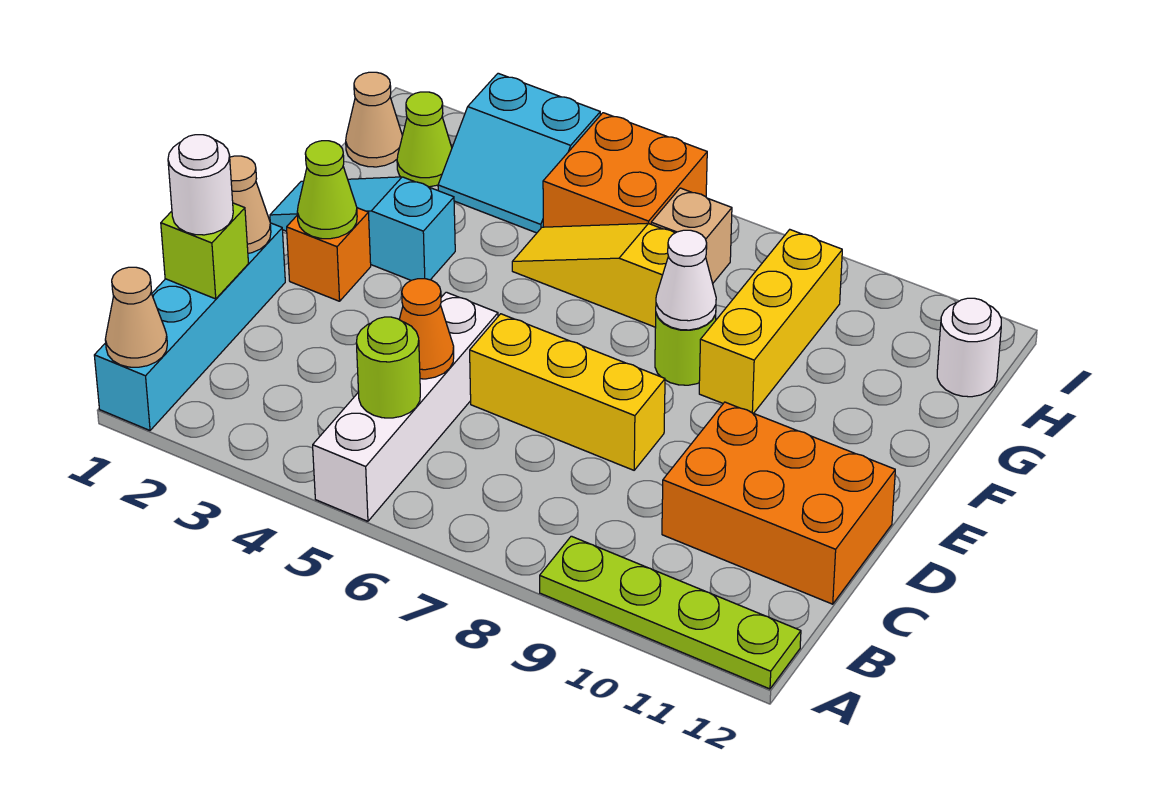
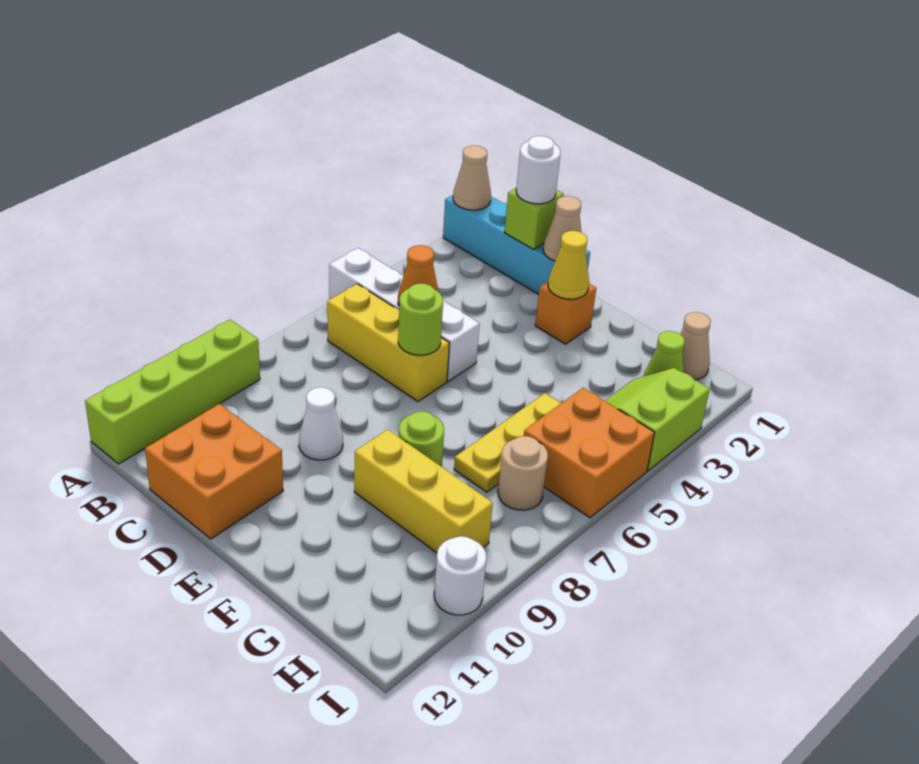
lime plate A9:A12 level 1 -> lime brick A9:A12 level 1
lime round brick B5 level 2 -> lime round brick D6 level 2
orange brick C10:D12 level 1 -> orange brick C11:D12 level 1
yellow brick D6:D8 level 1 -> yellow brick B6:D6 level 1
lime cone E2 level 2 -> yellow cone E2 level 2
cyan slope F1:F3 level 1 top 3 -> none
white cone F8 level 2 -> white cone D9 level 1
yellow slope G5:G7 level 1 top 7 -> yellow plate G5:G7 level 1
cyan slope H3:I4 level 1 top I -> lime slope H3:I4 level 1 top I
tan brick H7 level 1 -> tan round brick H7 level 1
white round brick H12 level 1 -> white round brick I10 level 1

